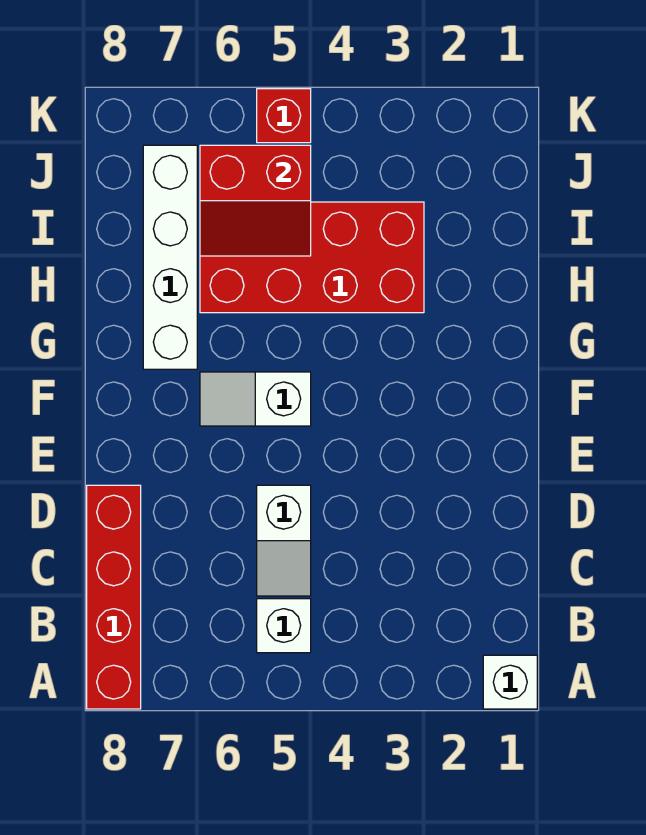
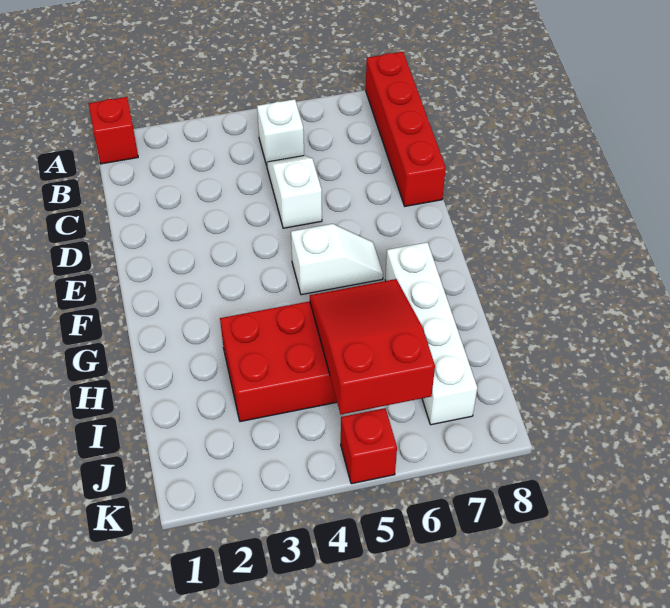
white brick A1 level 1 -> red brick A1 level 1
red slope I5:J6 level 2 top J -> red slope H5:J6 level 2 top J

